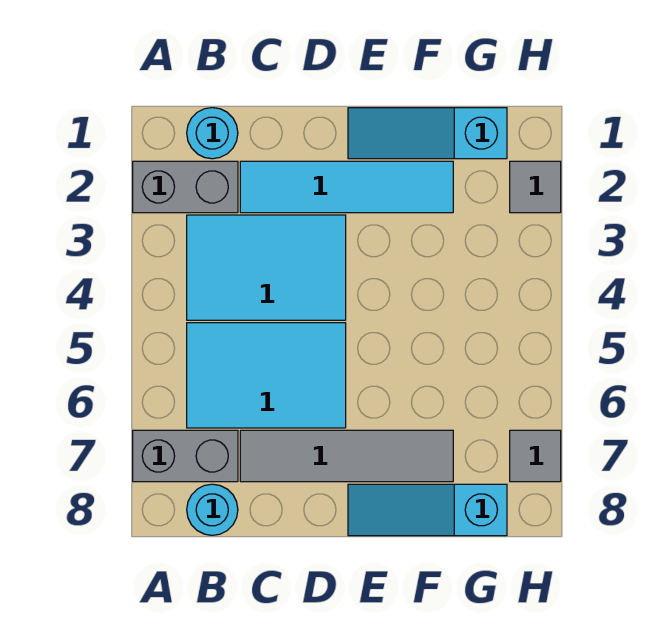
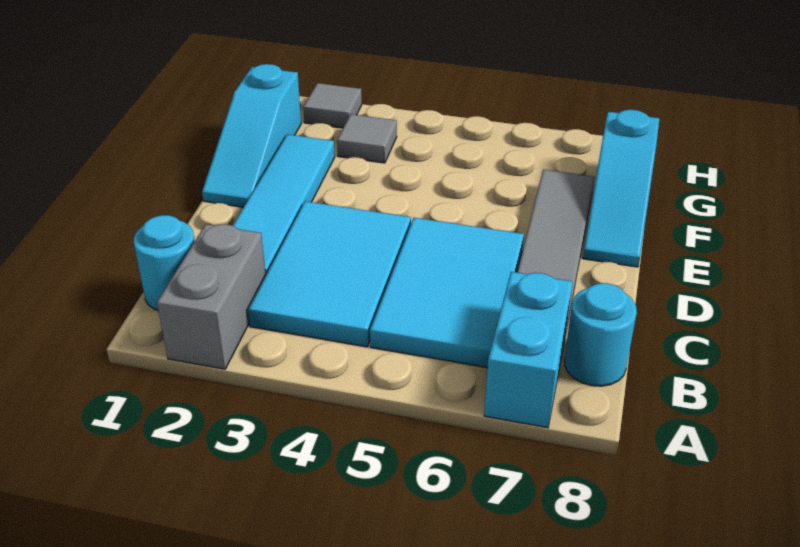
grey brick A7:B7 level 1 -> cyan brick A7:B7 level 1
grey tile H7 level 1 -> grey tile G3 level 1

